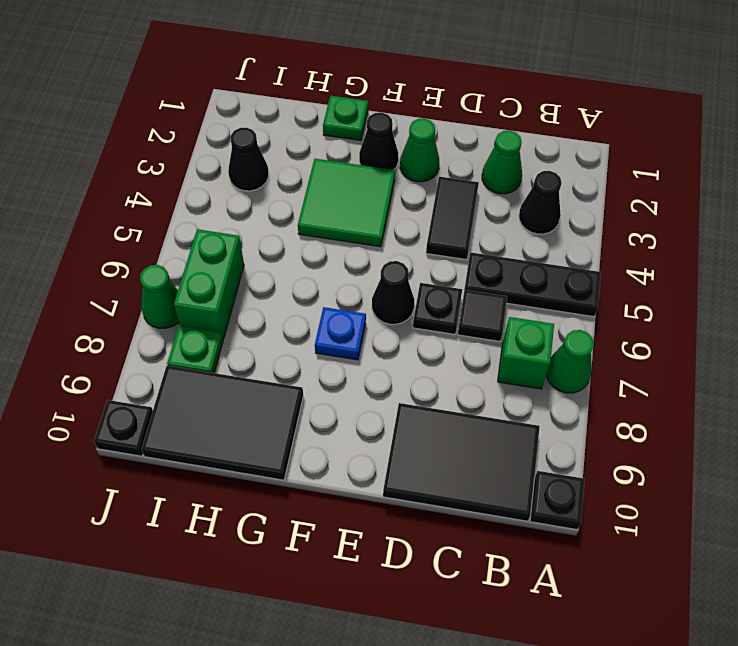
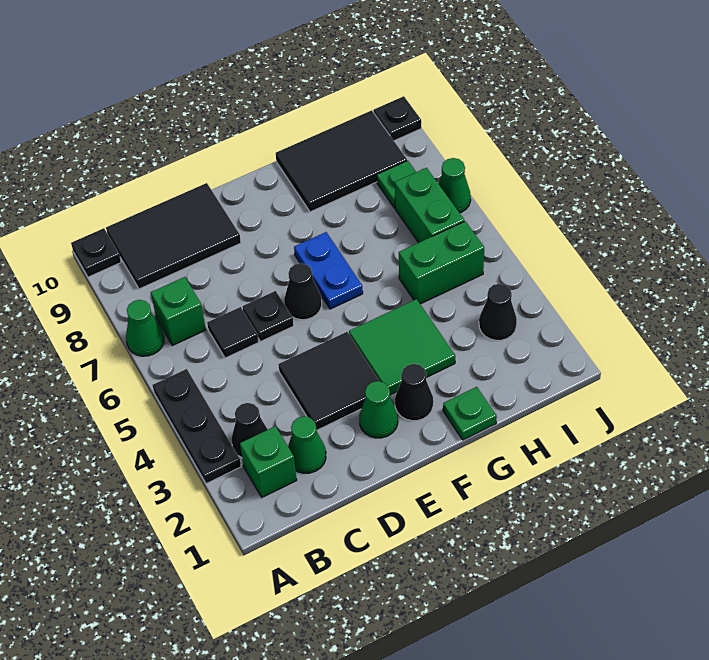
black plate A5:C5 level 1 -> black plate A3:A5 level 1
none -> green brick B2 level 1
black tile D3:D4 level 1 -> black tile D3:E4 level 1
blue plate F7 level 1 -> blue plate F6:F7 level 1
none -> green brick H5:I5 level 1

